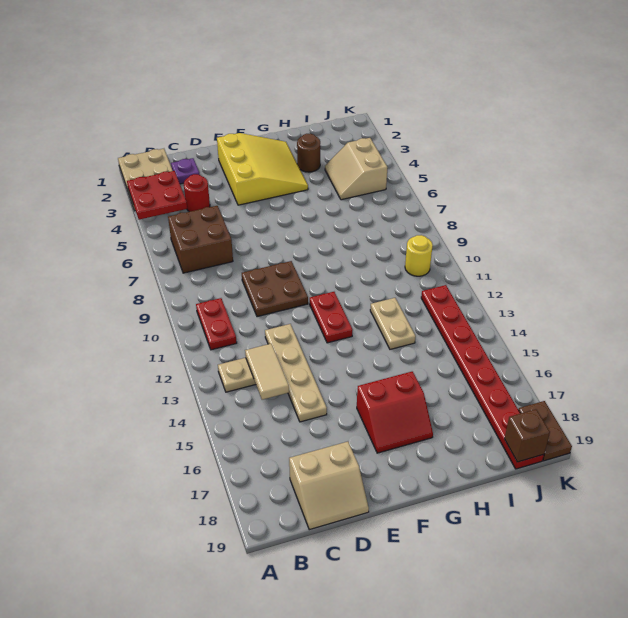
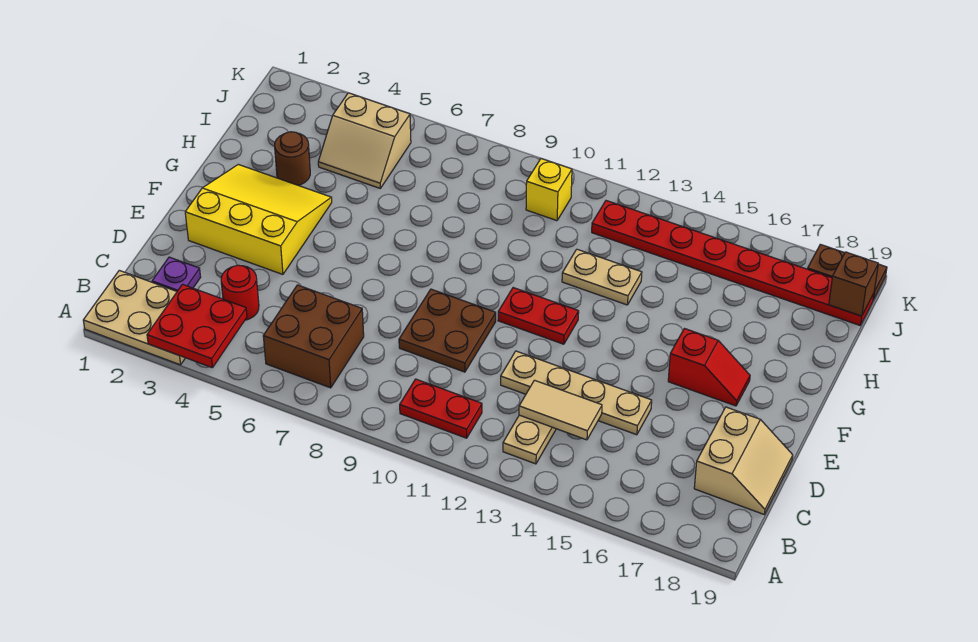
red slope F16:G17 level 1 top 16 -> red slope F16:F17 level 1 top 16
yellow round brick J10 level 1 -> yellow brick J10 level 1

